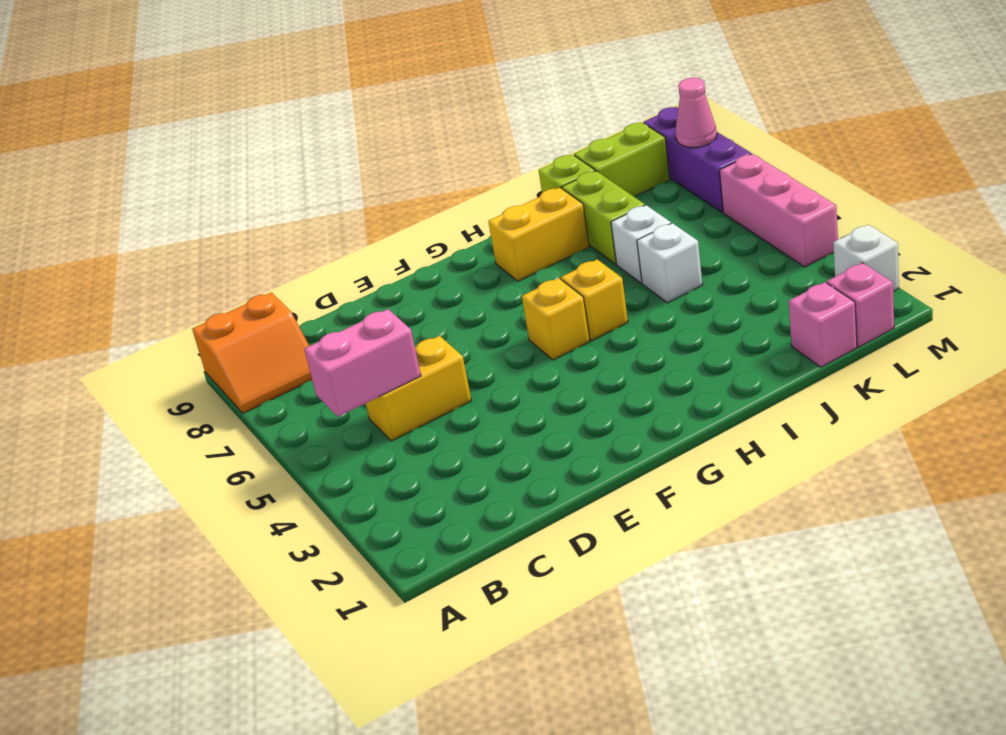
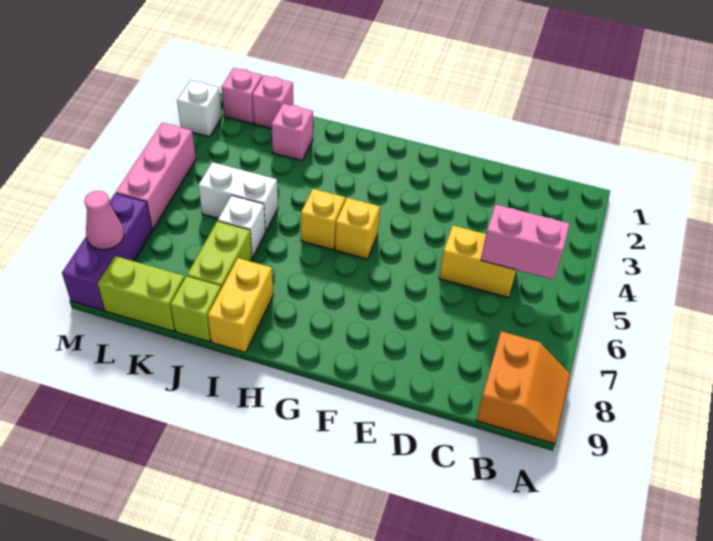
orange slope A8:B9 level 1 top 9 -> orange slope A8:B9 level 1 top B
yellow brick H8:I8 level 1 -> yellow brick I8:I9 level 1
none -> pink brick J2 level 1
white brick J5 level 1 -> white brick J5:K5 level 1

